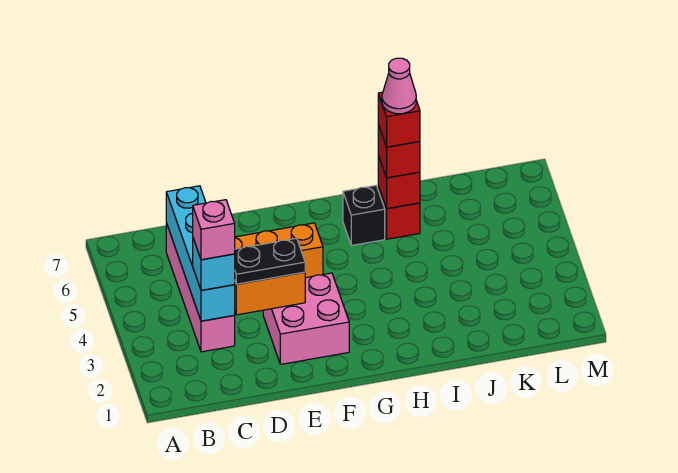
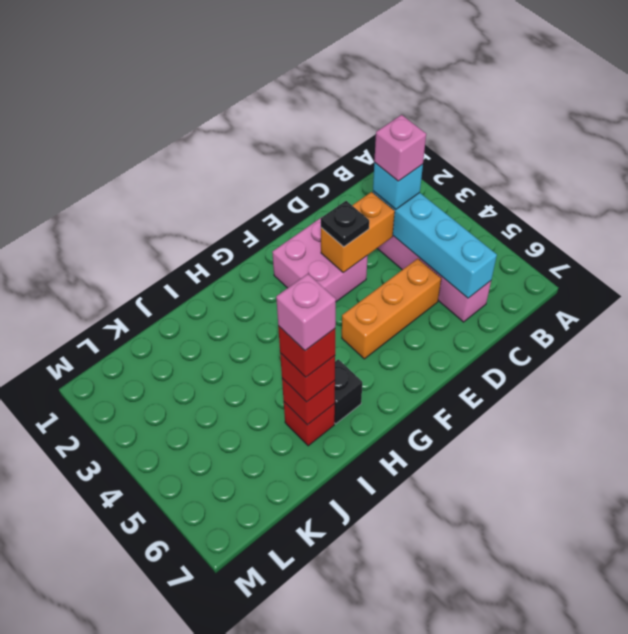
black plate D3:E3 level 3 -> black plate E3 level 3
pink cone I6 level 5 -> pink brick I6 level 5

